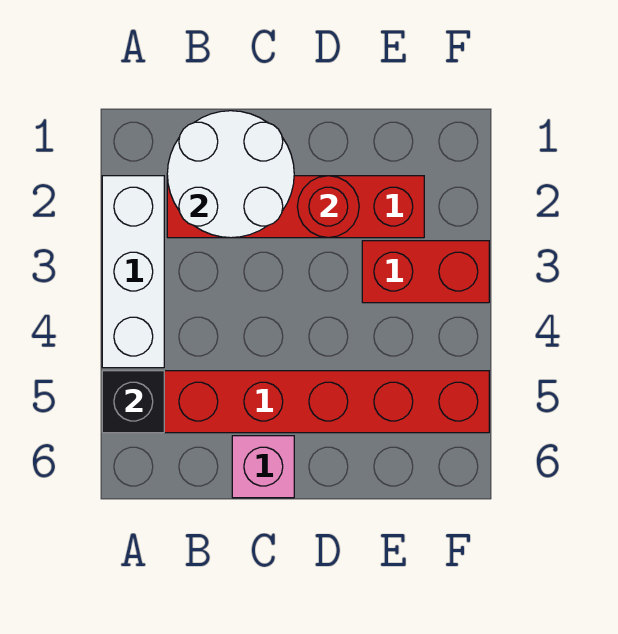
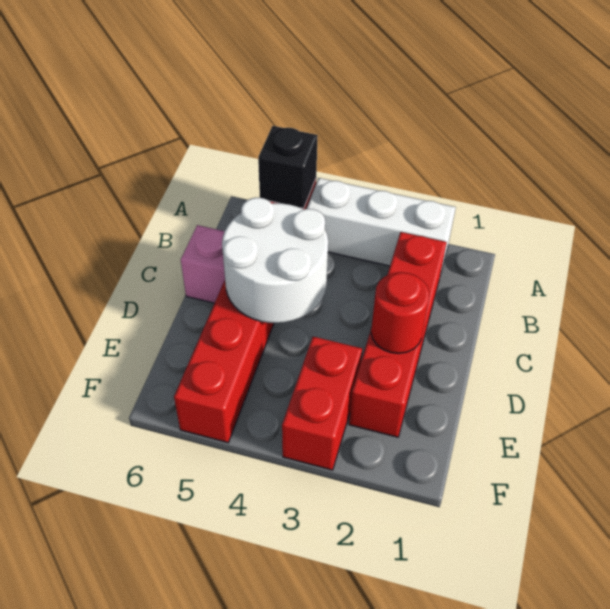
white round brick B1:C2 level 2 -> white round brick C4:D5 level 2

